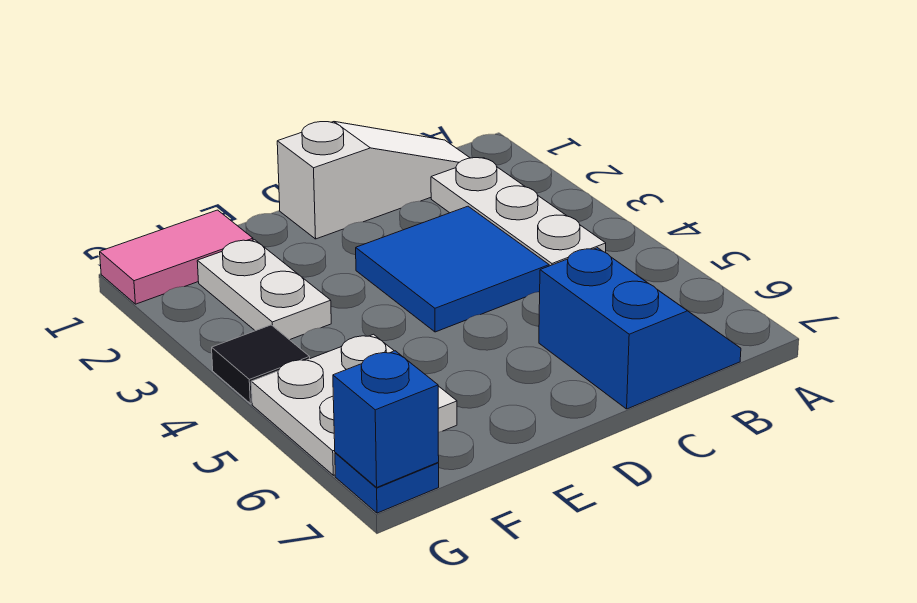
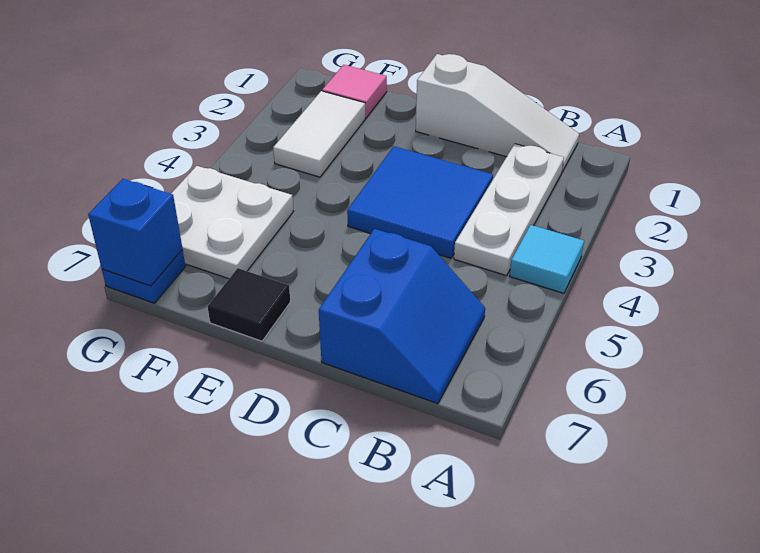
none -> cyan tile A4 level 1
pink tile F1:G1 level 1 -> pink tile F1 level 1
white plate F2:F3 level 1 -> white tile F2:F3 level 1
black tile G4 level 1 -> black tile E7 level 1

